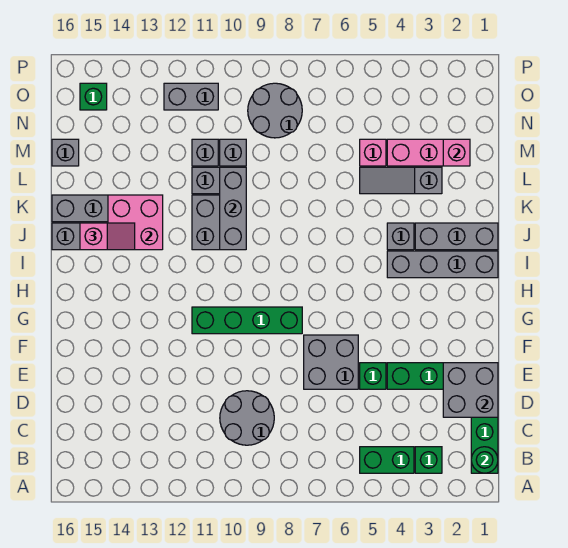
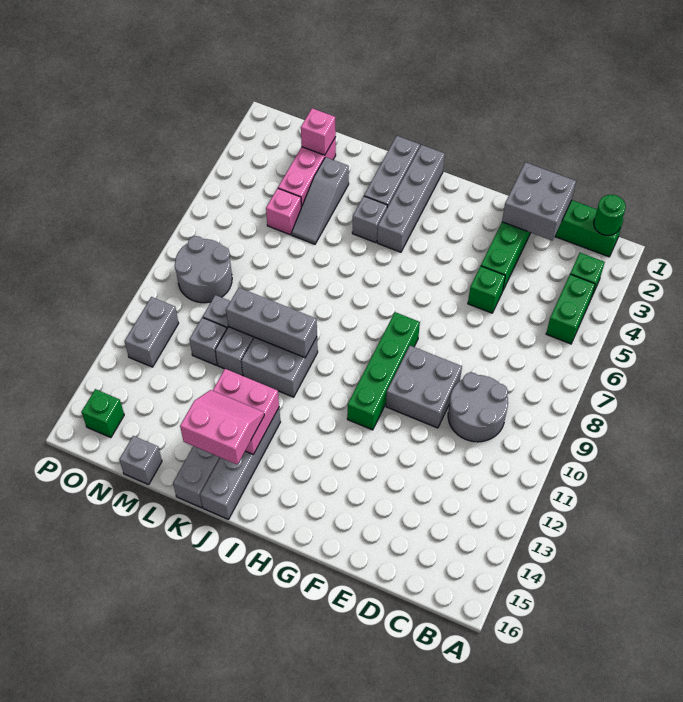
grey brick E6:F7 level 1 -> grey brick E9:F10 level 1
pink slope J14:J15 level 3 top 15 -> pink slope J14:K15 level 3 top 15

